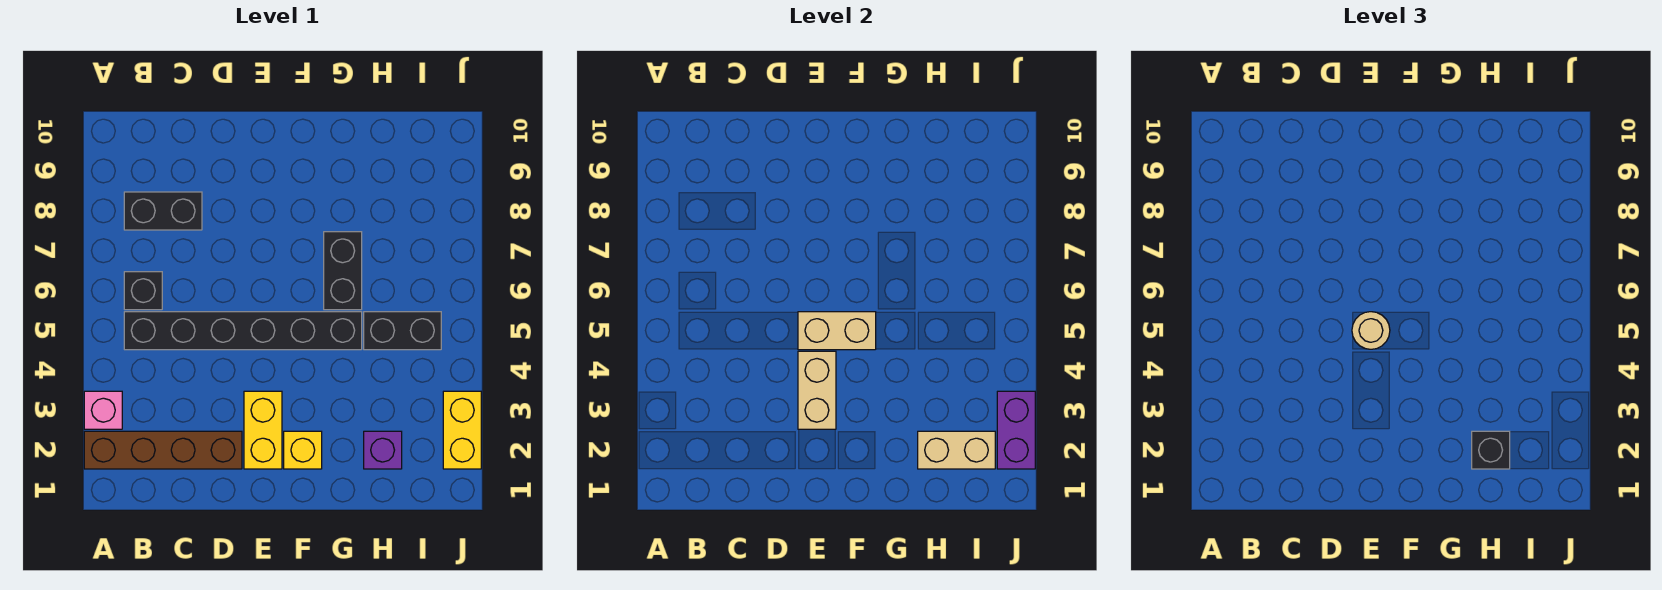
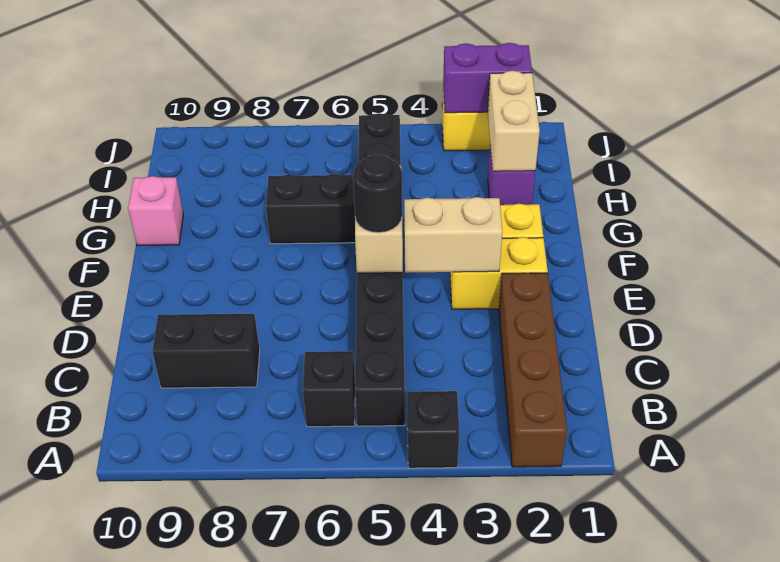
pink brick A3 level 1 -> pink brick G10 level 1
black brick B8:C8 level 1 -> black brick C8:C9 level 1
tan round brick E5 level 3 -> black round brick E5 level 3
black brick H2 level 3 -> black brick A4 level 1

